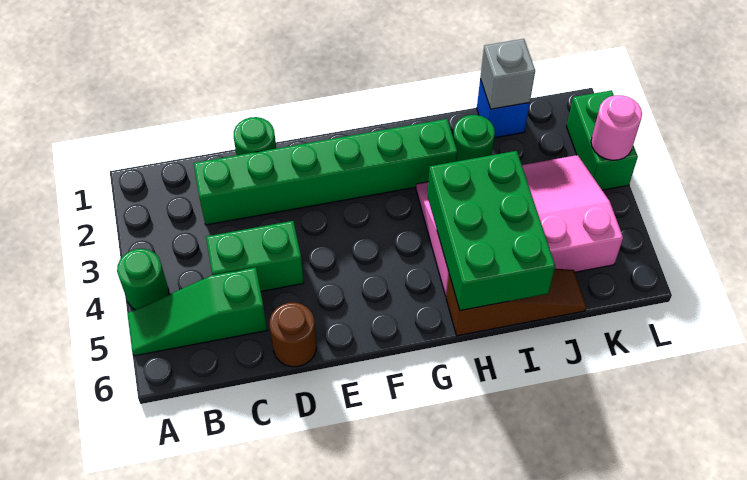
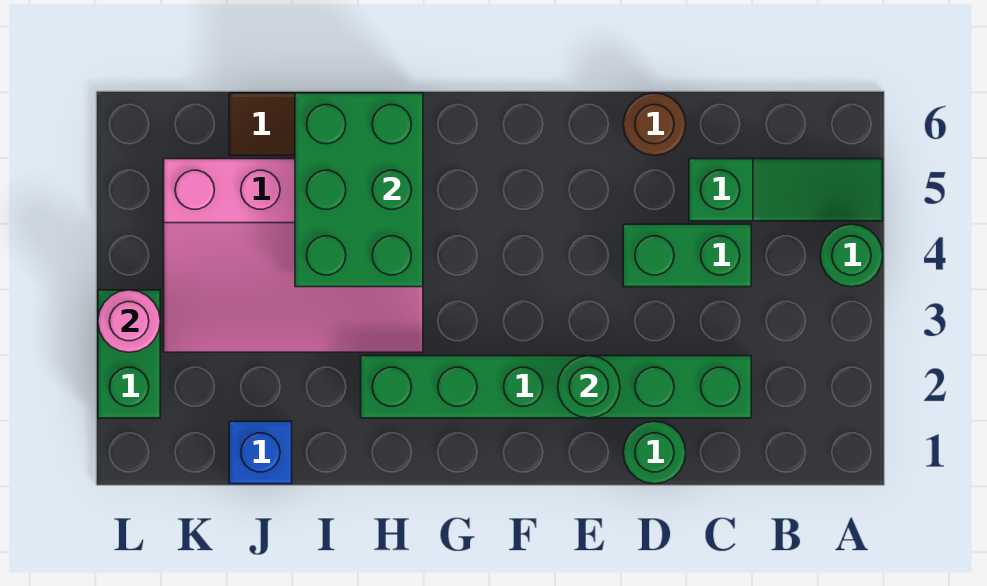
green round brick I2 level 1 -> green round brick E2 level 2
grey brick J1 level 2 -> none

